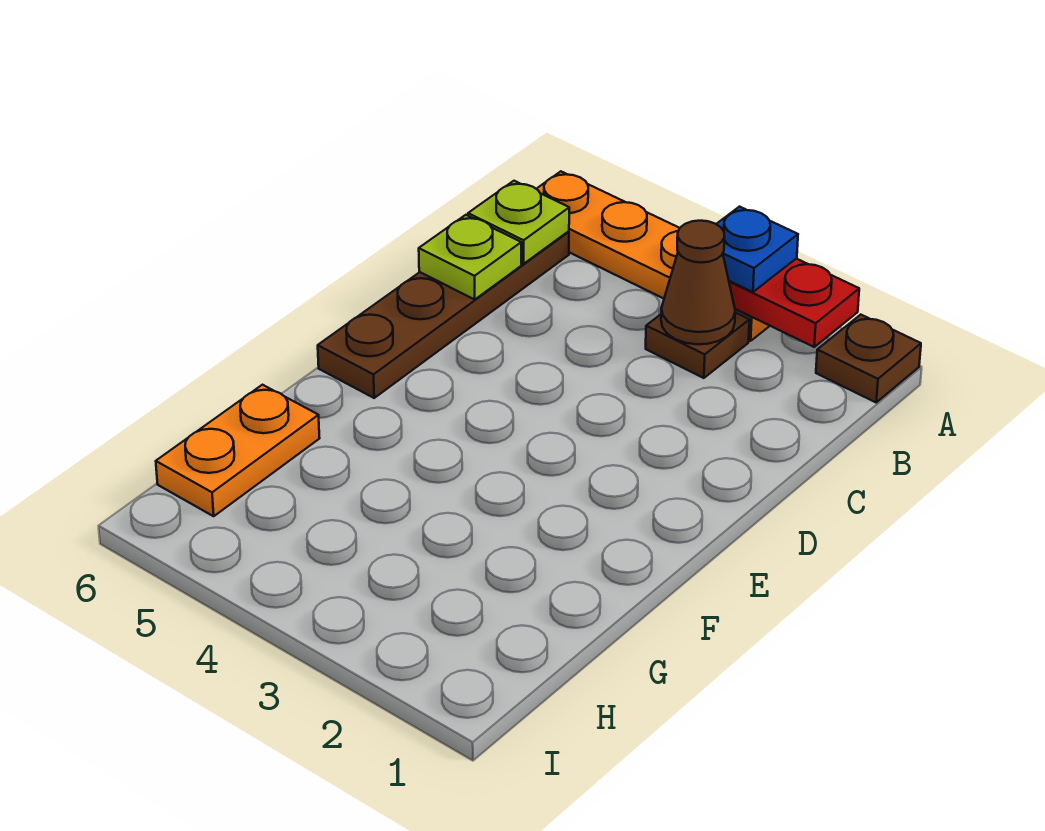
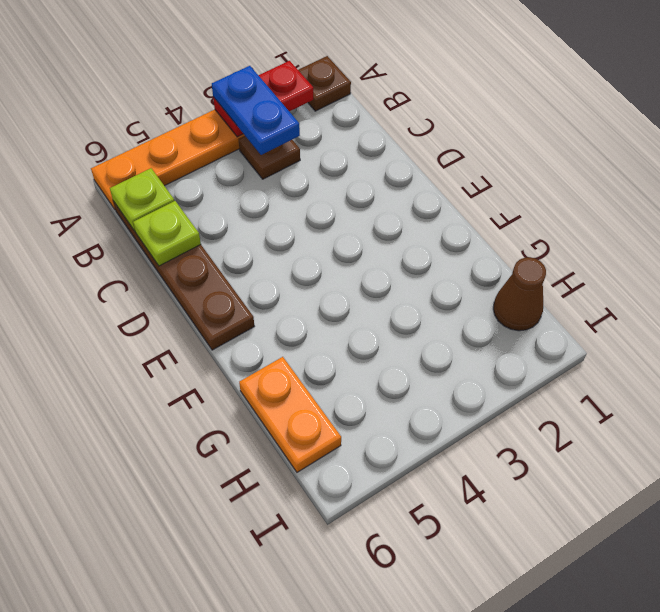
blue plate A3 level 3 -> blue plate A3:B3 level 3
brown cone B3 level 2 -> brown cone H1 level 1

